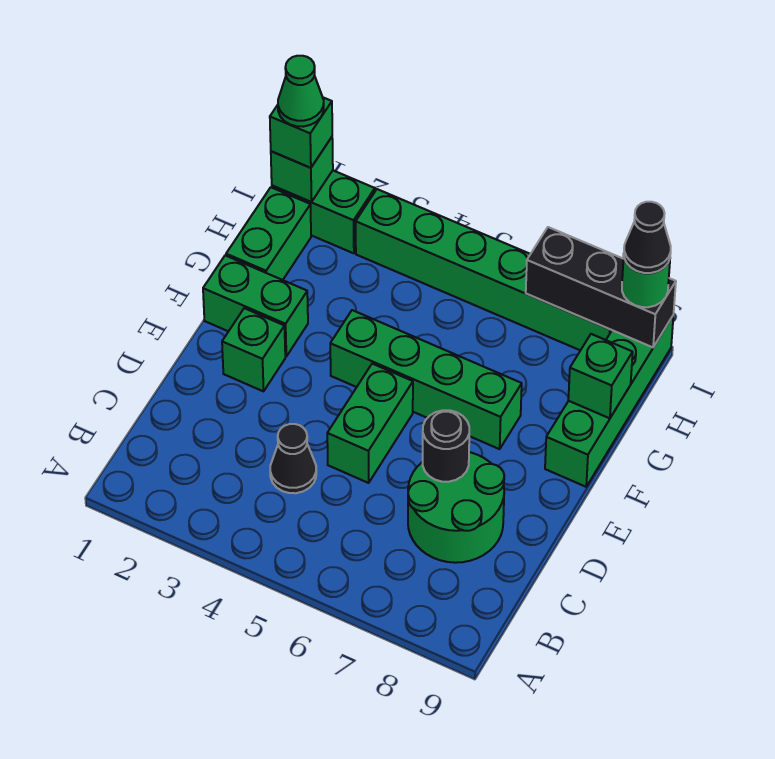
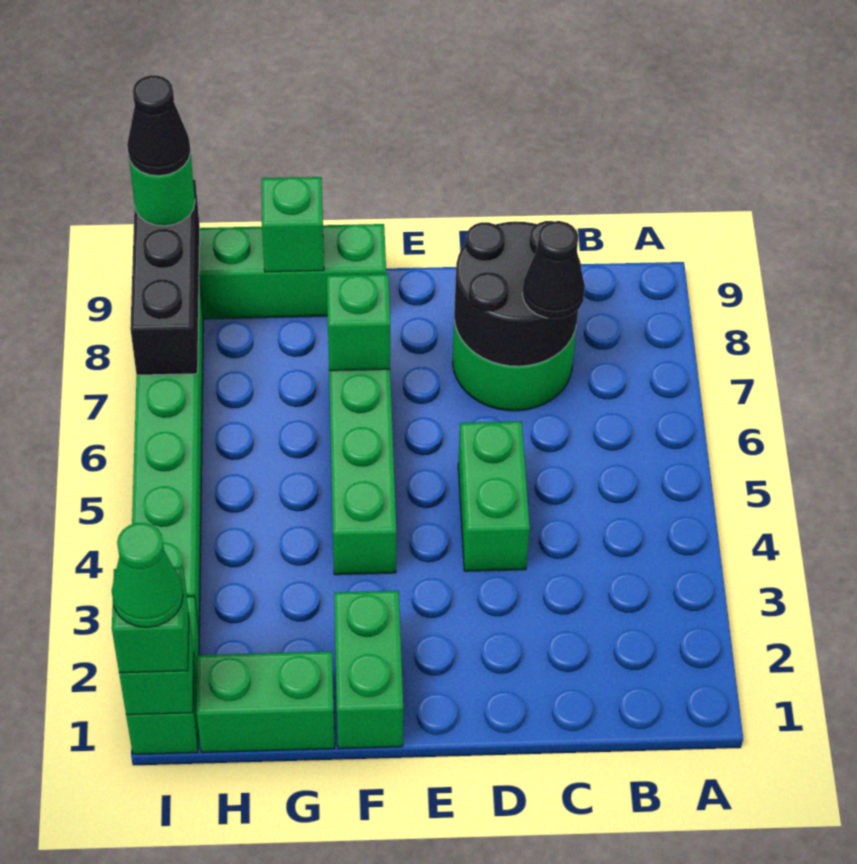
black cone C4 level 1 -> black cone C7 level 3
green brick D5:E5 level 1 -> green brick D4:D5 level 1
black round brick D7 level 2 -> black round brick C7:D8 level 2
green brick E2 level 1 -> green brick F7 level 2

